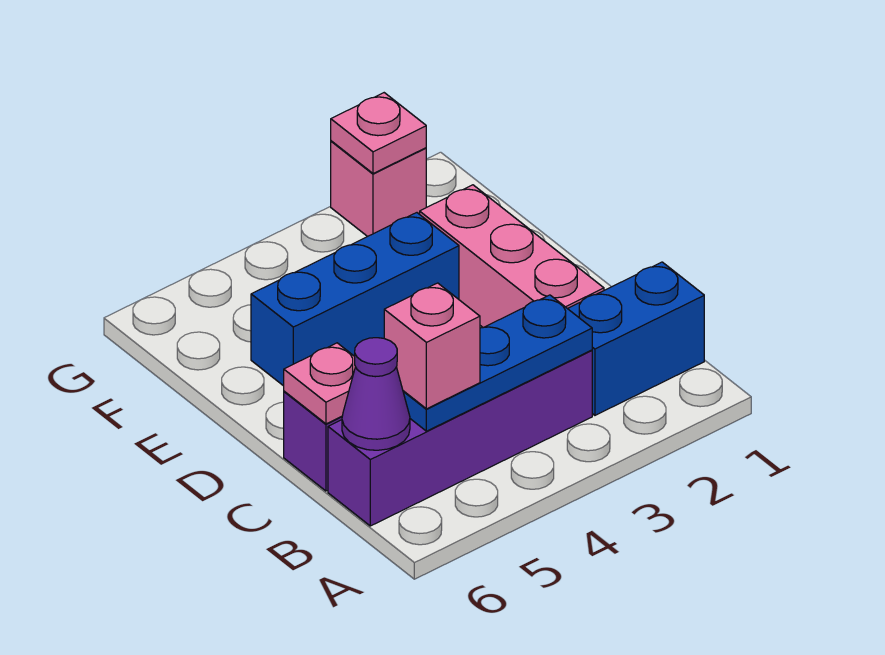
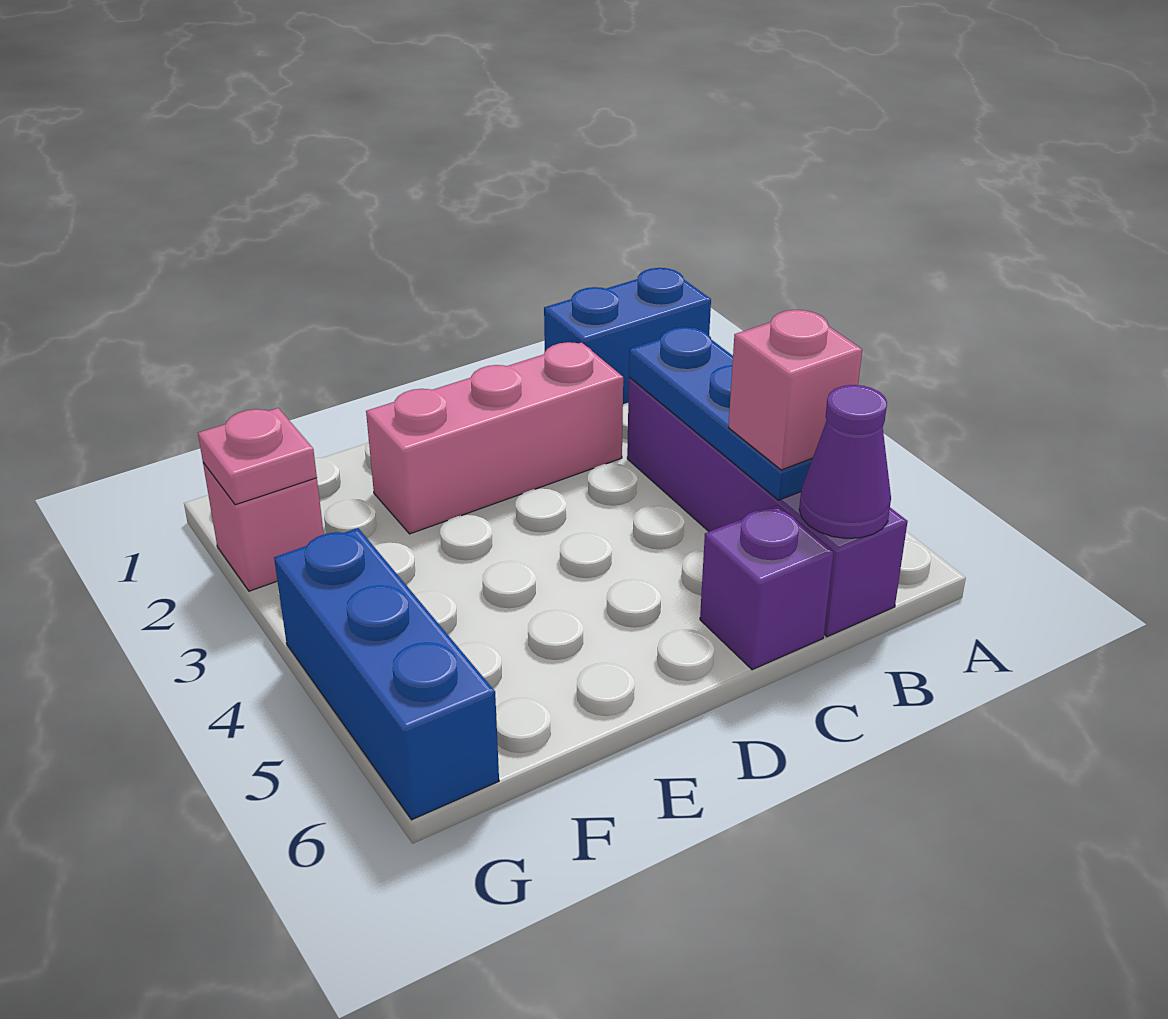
blue brick B1:B2 level 1 -> blue brick A1:B1 level 1
pink plate C6 level 2 -> none
blue brick E3:E5 level 1 -> blue brick G4:G6 level 1

